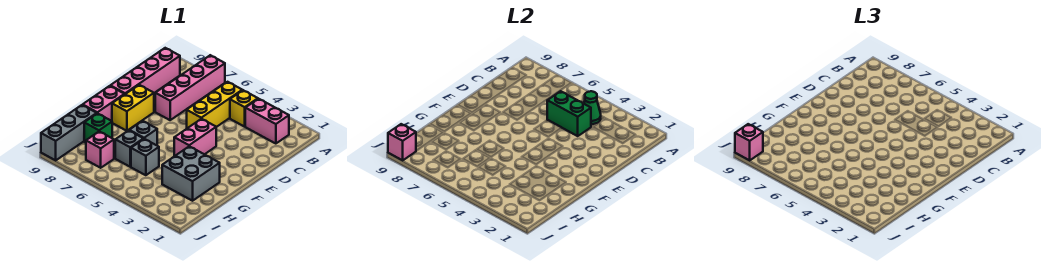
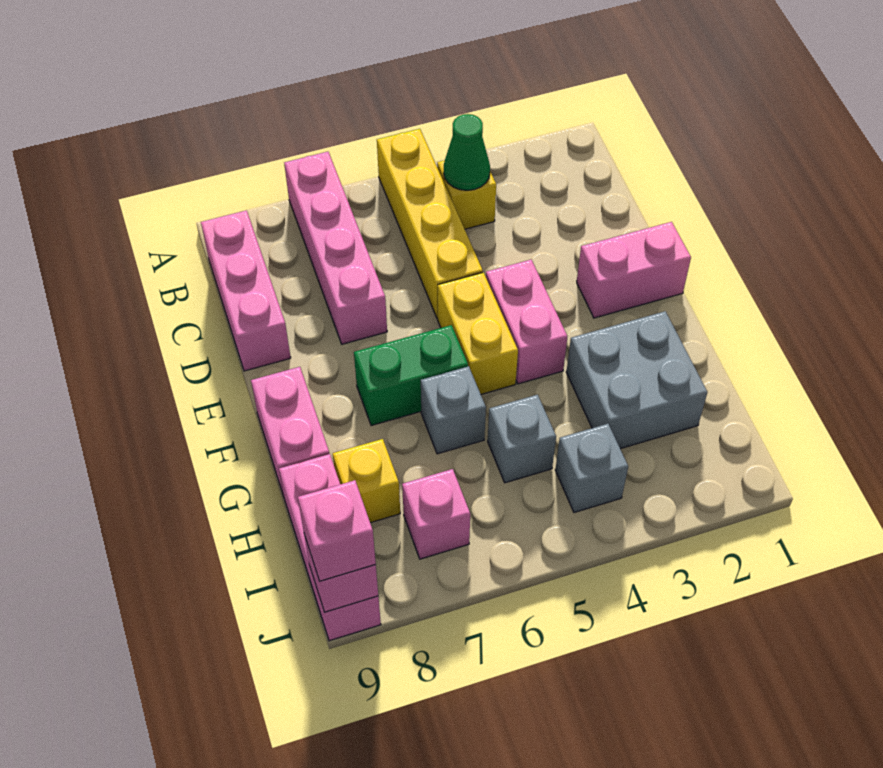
pink brick B2:B3 level 1 -> pink brick E1:E2 level 1
yellow brick B5:D5 level 1 -> yellow brick A5:D5 level 1
pink brick B9:E9 level 1 -> pink brick B9:D9 level 1
green brick C4:C5 level 2 -> green brick F6:F7 level 1
yellow brick E8:F8 level 1 -> yellow brick E5:F5 level 1
grey brick H6 level 1 -> grey brick I4 level 1
green brick H8 level 1 -> yellow brick H8 level 1
grey brick H9:J9 level 1 -> pink brick H9:J9 level 1

